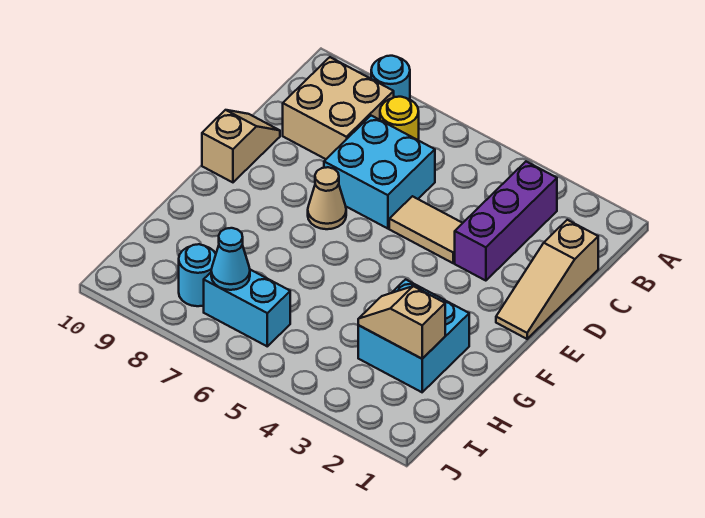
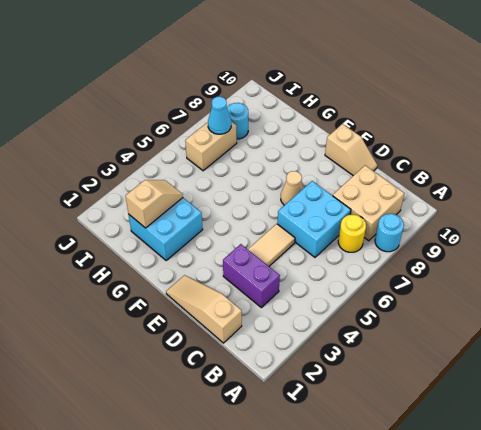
purple brick B3:D3 level 1 -> purple brick C3:D3 level 1
cyan brick I6:I7 level 1 -> tan brick I6:I7 level 1

